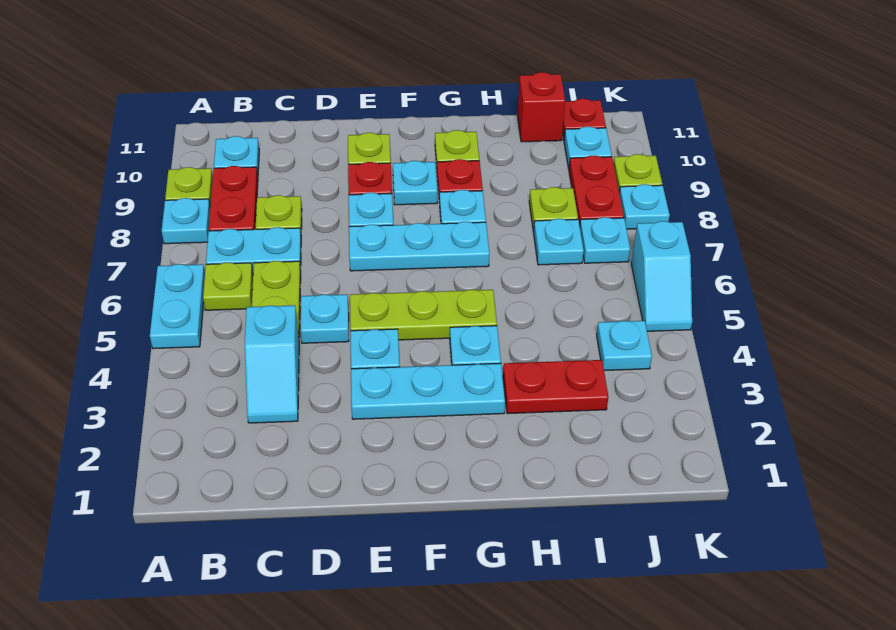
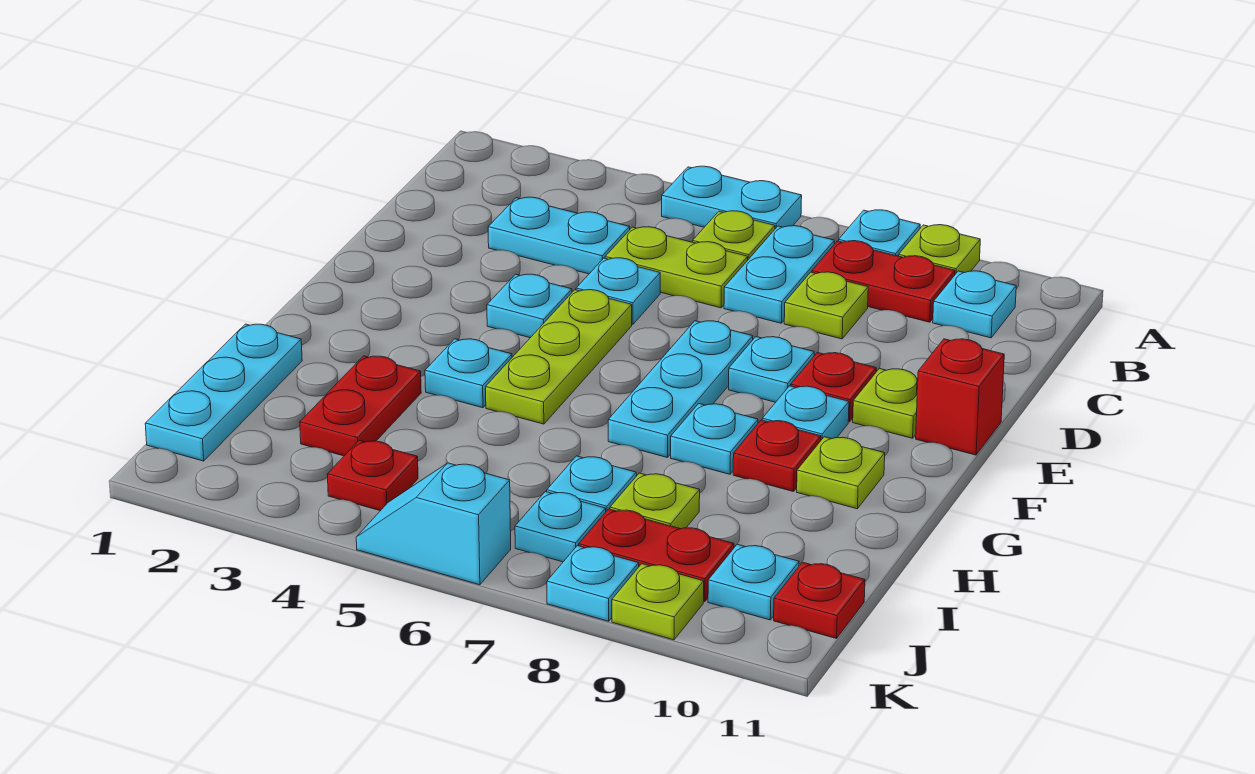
cyan slope C3:C4 level 1 top 4 -> cyan plate C3:C4 level 1
cyan plate E3:G3 level 1 -> cyan plate H1:J1 level 1
red brick I11 level 1 -> red brick E11 level 1
cyan plate J4 level 1 -> red plate J4 level 1

